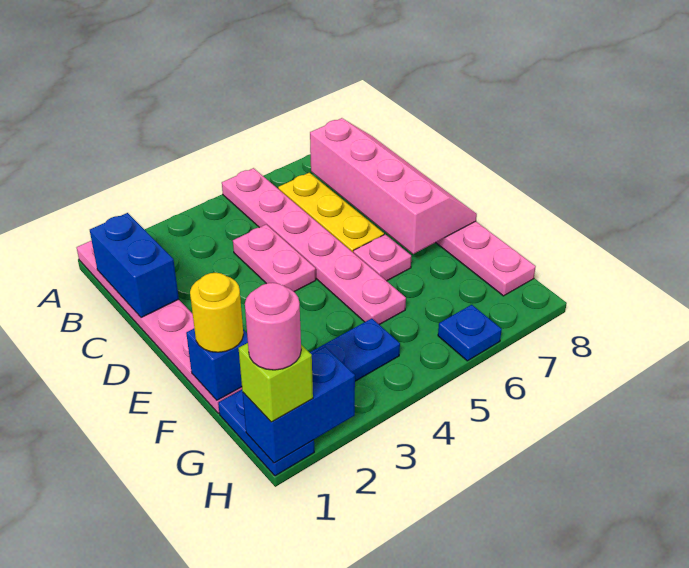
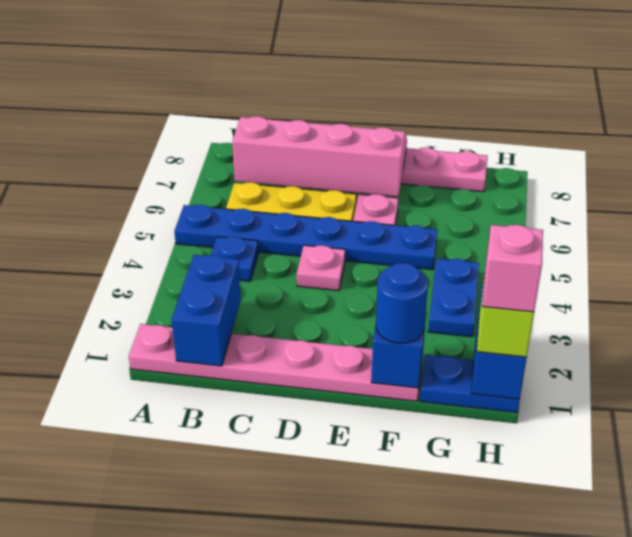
pink plate A5:F5 level 1 -> blue plate A5:F5 level 1
blue brick B1:C1 level 2 -> blue brick B1:B2 level 2
pink plate C4:D4 level 1 -> pink plate D4 level 1
yellow round brick F1 level 3 -> blue round brick F1 level 3
pink round brick H1 level 4 -> pink brick H1 level 4
blue plate H6 level 1 -> blue plate B4 level 1

